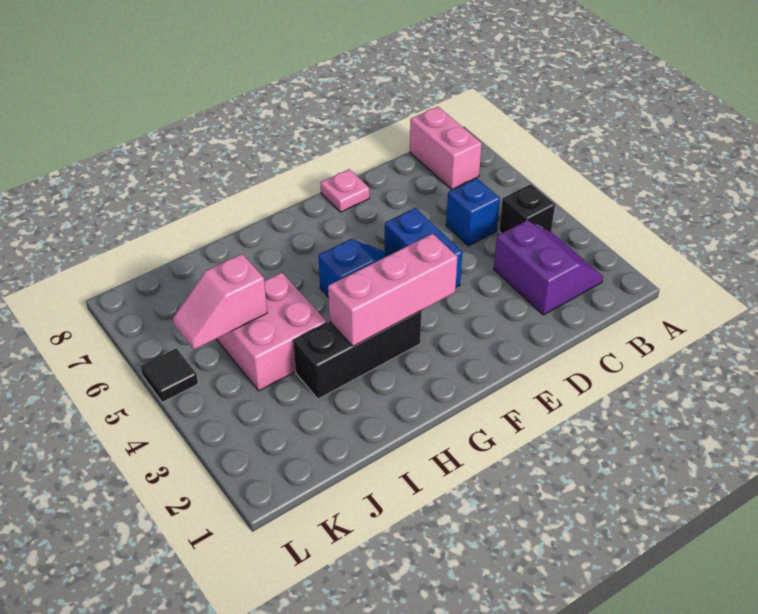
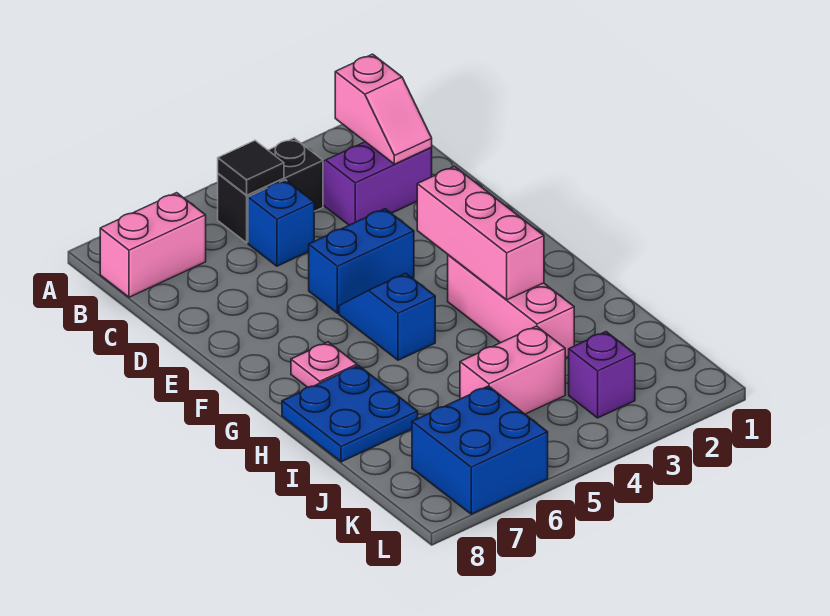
black brick B4 level 1 -> black brick B4:B5 level 1
pink plate E8 level 1 -> pink plate G7 level 1
black brick G3:I3 level 1 -> pink brick G3:I3 level 1
none -> blue plate H7:I8 level 1
pink brick I4:J5 level 1 -> pink brick J4:J5 level 1
pink slope J5:K5 level 2 top J -> pink slope B2:C2 level 2 top B
none -> purple brick K3 level 1
none -> blue brick K6:L7 level 1
black tile L5 level 1 -> black tile B5 level 2

